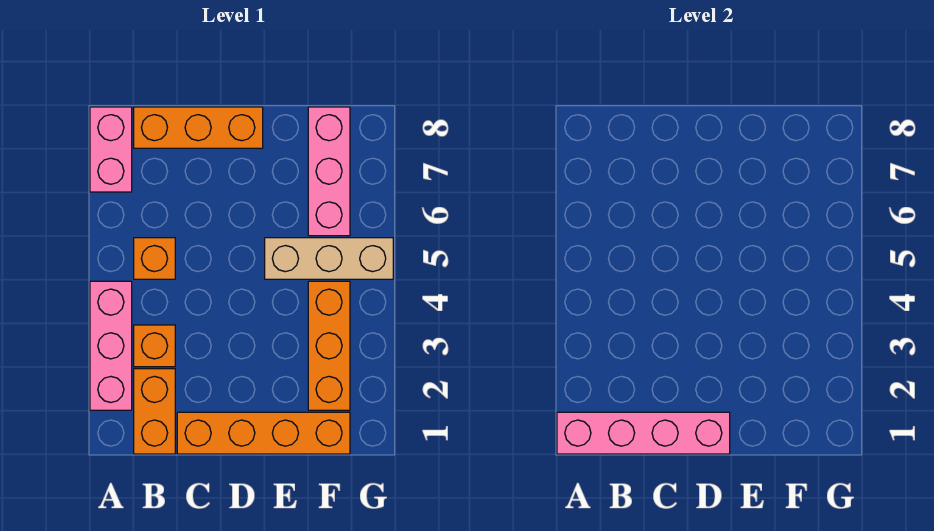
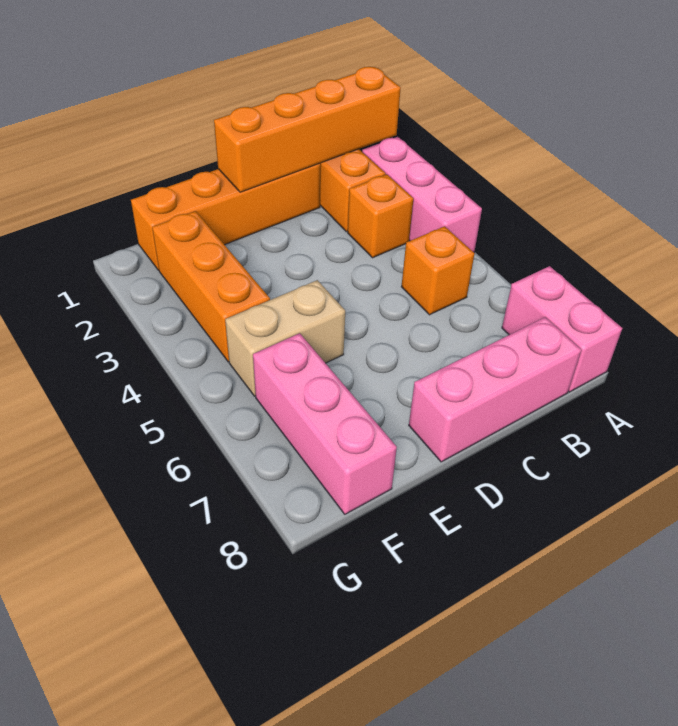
pink brick A1:D1 level 2 -> orange brick A1:D1 level 2
orange brick B8:D8 level 1 -> pink brick B8:D8 level 1
tan brick E5:G5 level 1 -> tan brick E5:F5 level 1

